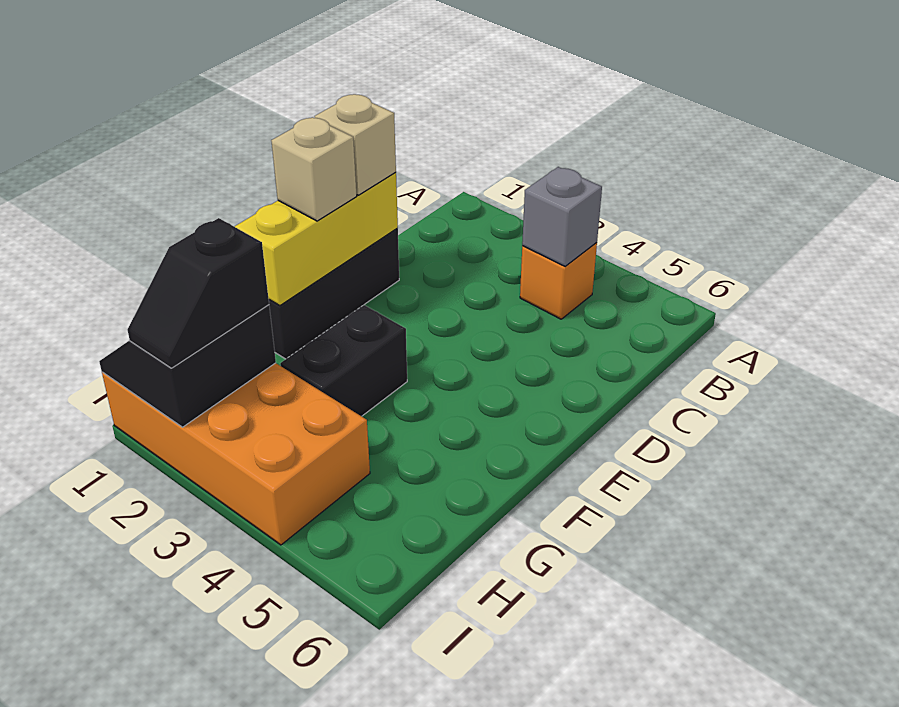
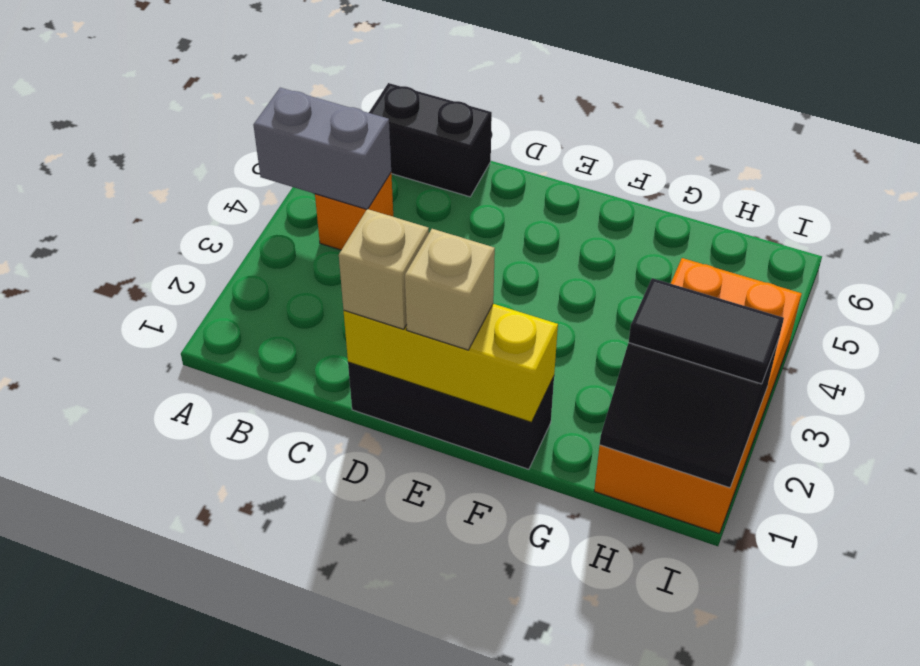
grey brick B4 level 2 -> grey brick A4:B4 level 2
black brick F3:G3 level 1 -> black brick B6:C6 level 1
black slope H2:I2 level 3 top H -> black tile H2:I2 level 3

